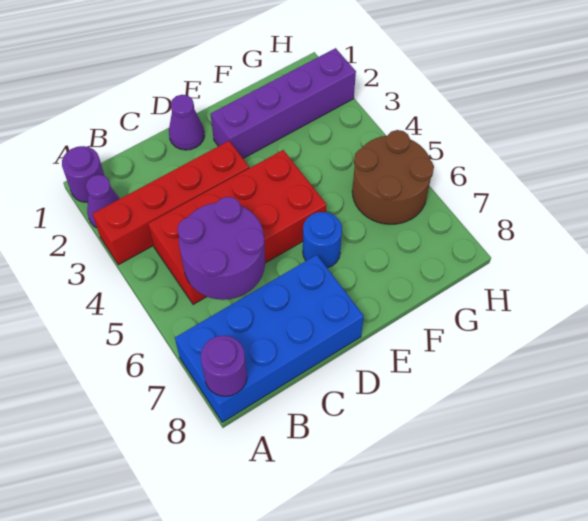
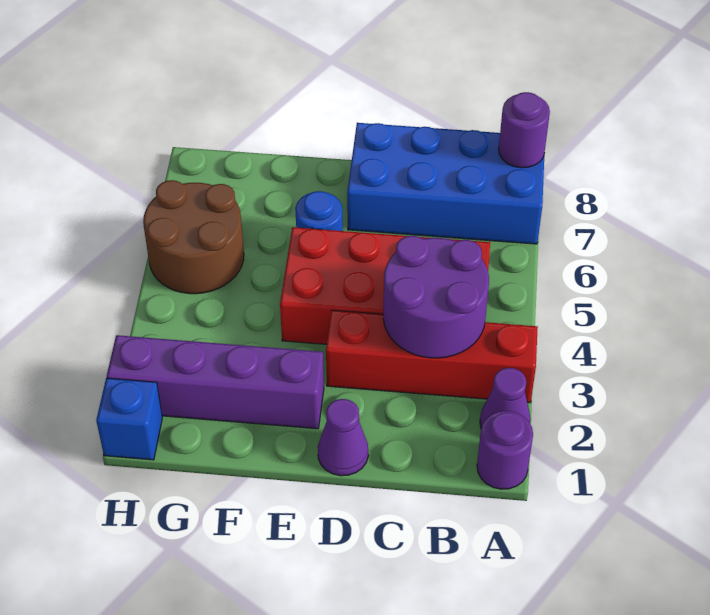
purple round brick B5:C6 level 2 -> purple round brick B3:C4 level 2
none -> blue brick H1 level 1

